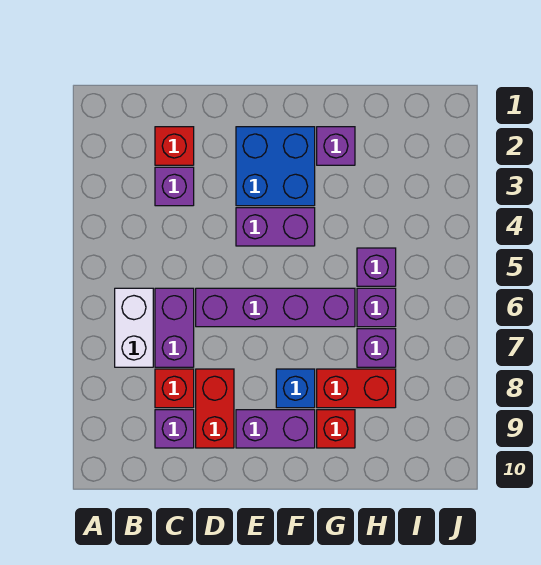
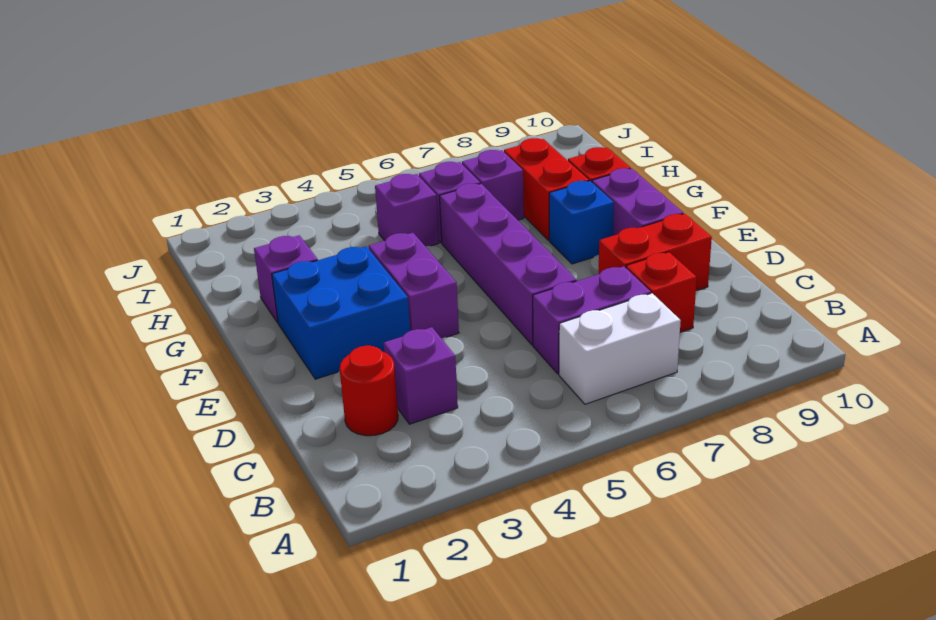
red brick C2 level 1 -> red round brick C2 level 1
purple brick C9 level 1 -> none

